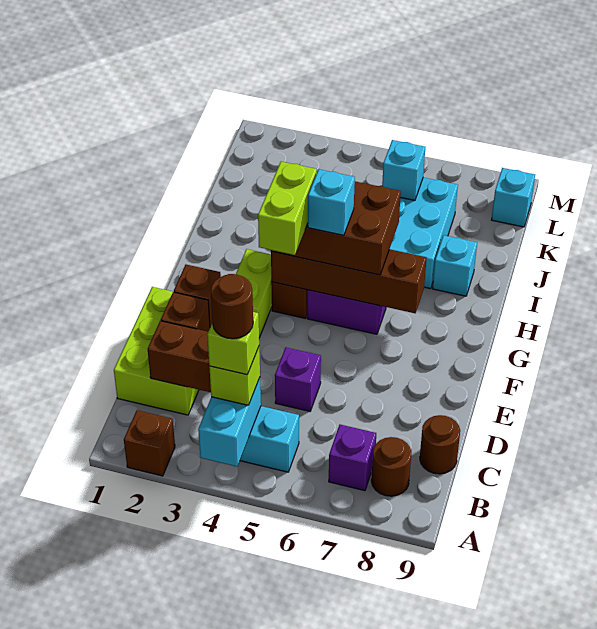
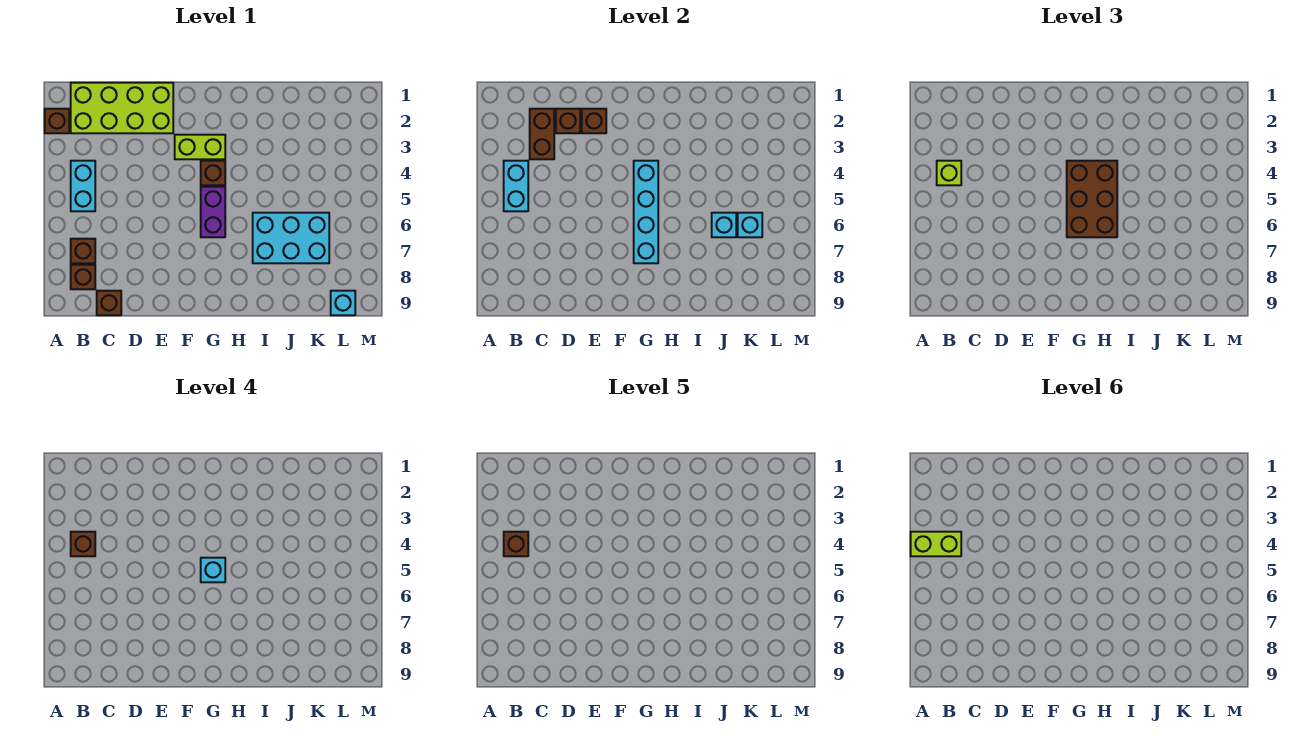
cyan brick A4:B4 level 2 -> cyan brick B4:B5 level 2
lime brick B4 level 4 -> brown brick B4 level 4
brown round brick B4 level 5 -> brown brick B4 level 5
purple brick B7 level 1 -> brown brick B7 level 1
brown round brick B8 level 1 -> brown brick B8 level 1
lime brick C1:E2 level 1 -> lime brick B1:E2 level 1
brown round brick C9 level 1 -> brown brick C9 level 1
purple brick D5 level 1 -> none
lime brick F4:G4 level 4 -> lime brick A4:B4 level 6
brown brick G4:G7 level 2 -> cyan brick G4:G7 level 2
cyan brick I8 level 1 -> cyan brick J6 level 2

